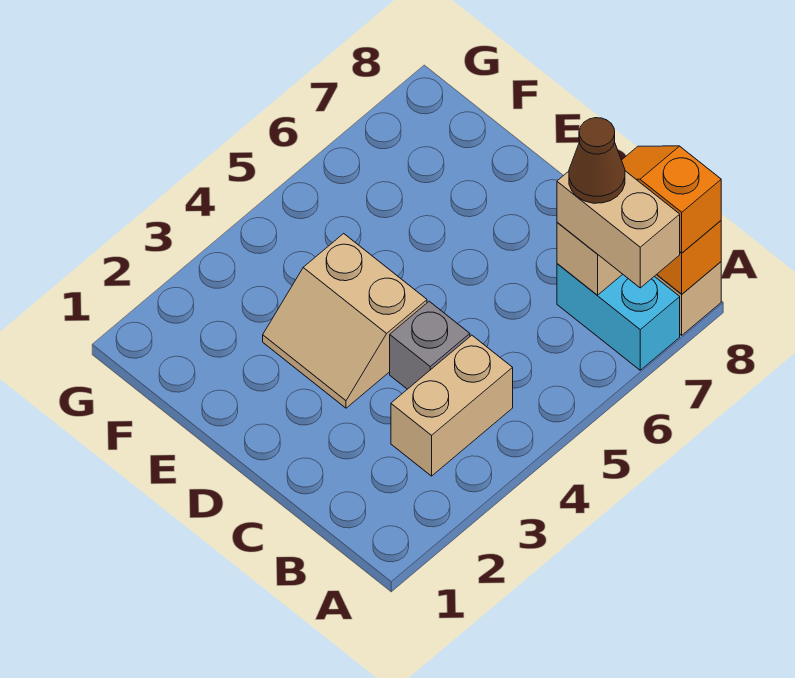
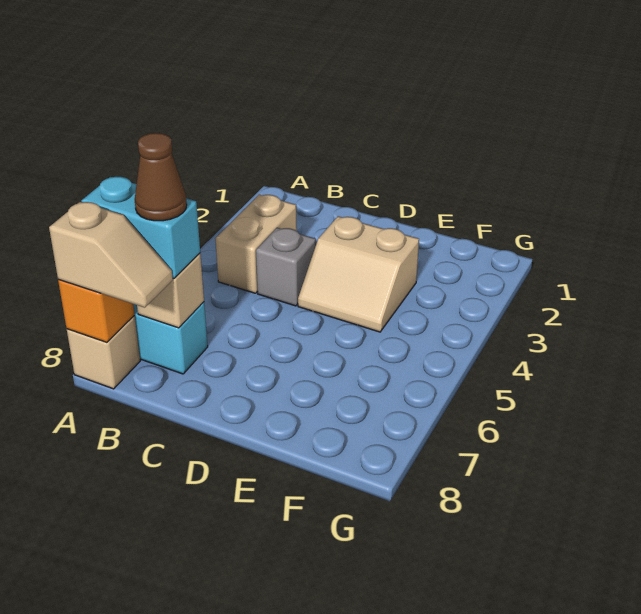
tan brick A7:B7 level 3 -> cyan brick A7:B7 level 3
orange slope A8:B8 level 3 top A -> tan slope A8:B8 level 3 top A
tan slope D3:E4 level 1 top 4 -> tan slope D3:E4 level 1 top 3

